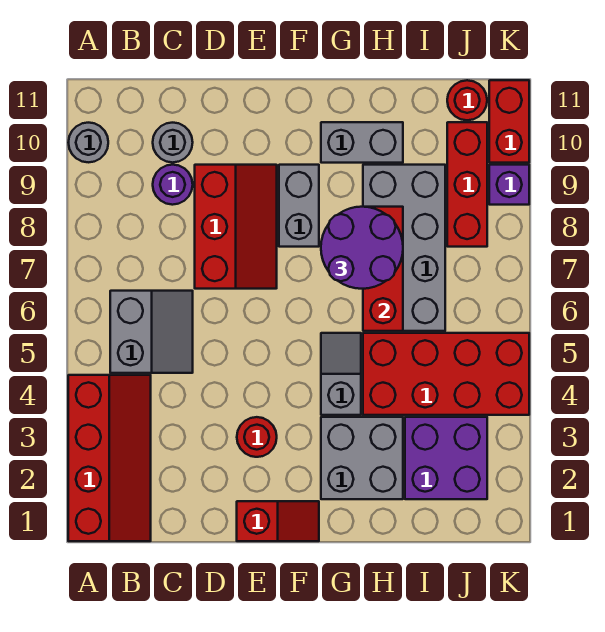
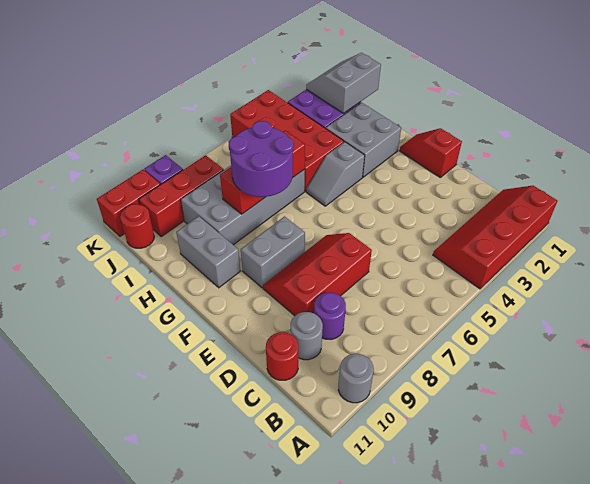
grey slope B5:C6 level 1 top B -> grey slope I1:J2 level 2 top I
red round brick E3 level 1 -> red round brick C11 level 1

